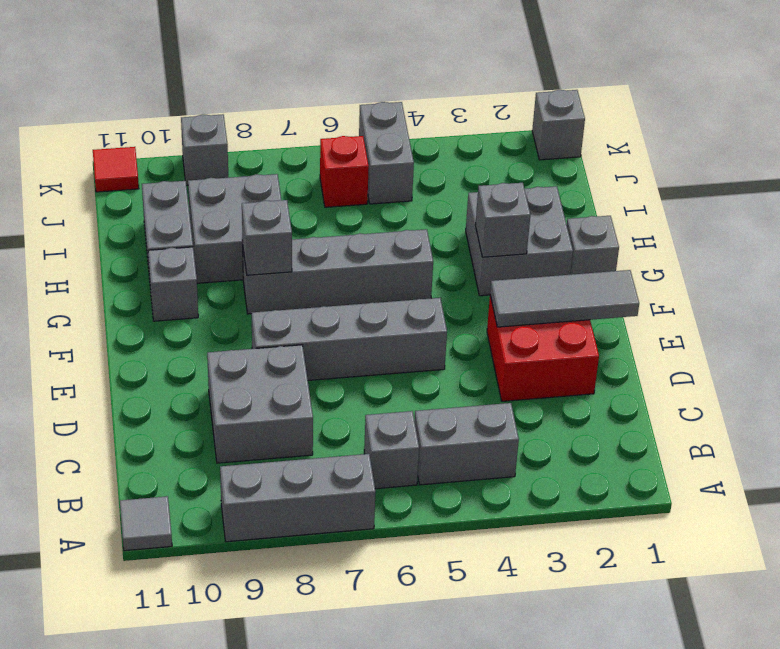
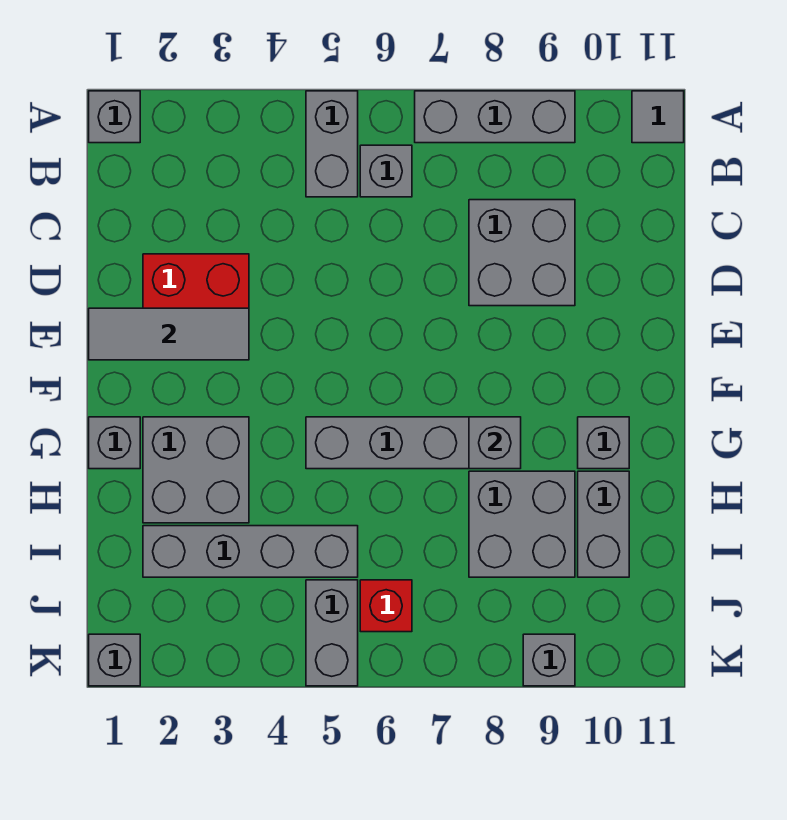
grey brick B4:B5 level 1 -> grey brick A5:B5 level 1
grey brick E5:E8 level 1 -> grey brick I2:I5 level 1
grey brick G3 level 2 -> grey brick A1 level 1
red tile K11 level 1 -> none

